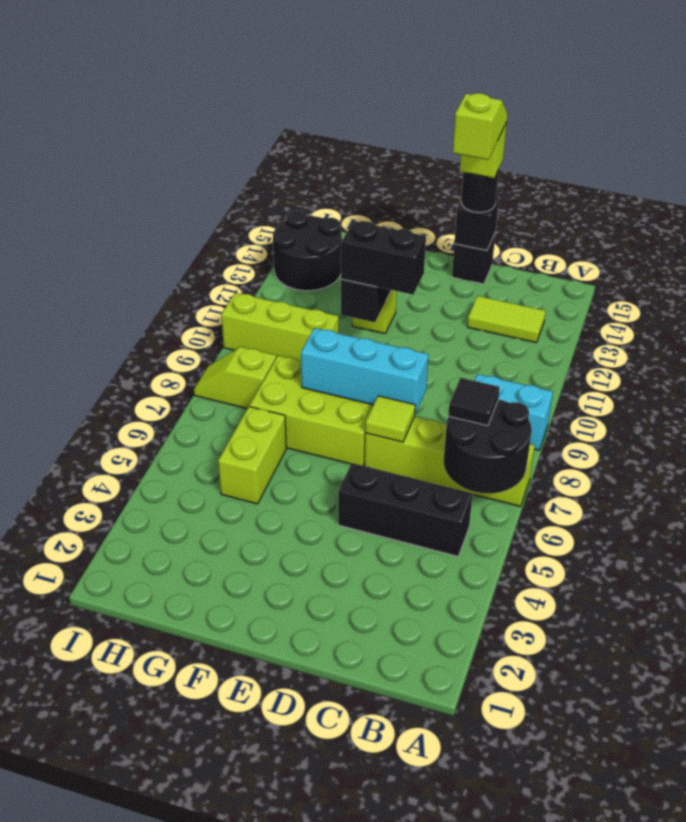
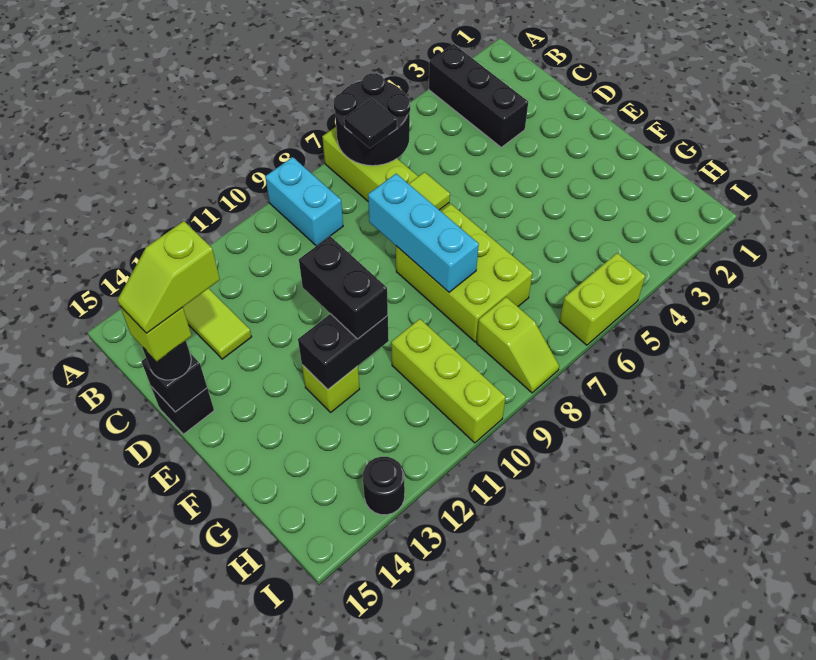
black brick B5:D5 level 1 -> black brick A3:C3 level 1
lime brick G5:G6 level 1 -> lime brick I5:I6 level 1
black round brick H13:I14 level 1 -> black round brick I13 level 1

